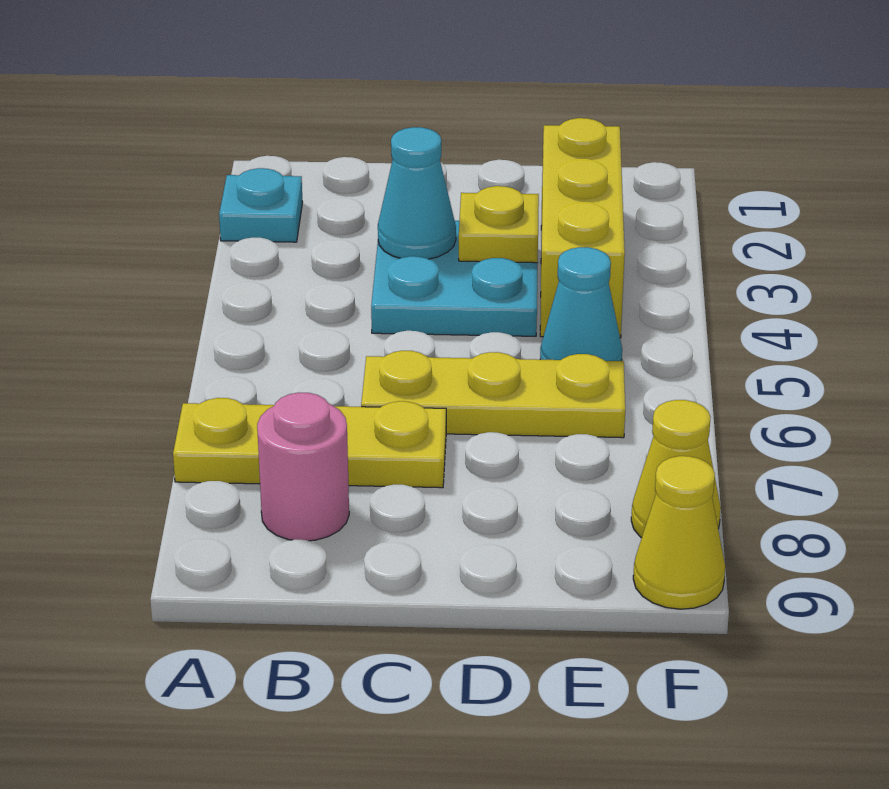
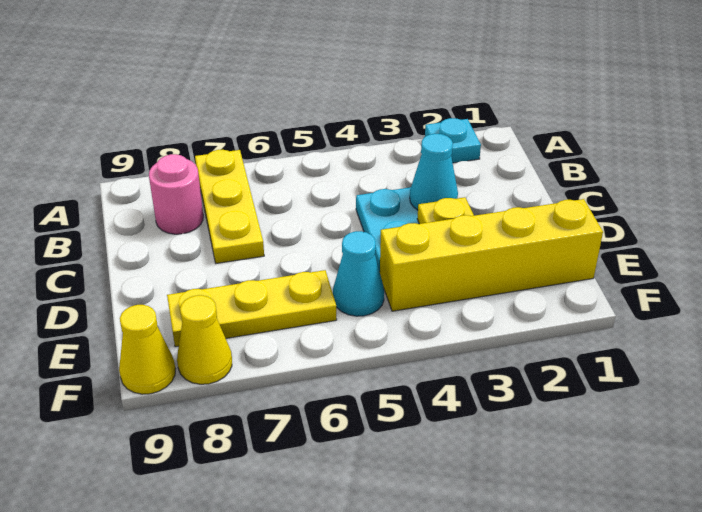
yellow plate C6:E6 level 1 -> yellow plate E6:E8 level 1
yellow brick E2:E4 level 1 -> yellow brick E1:E4 level 1

